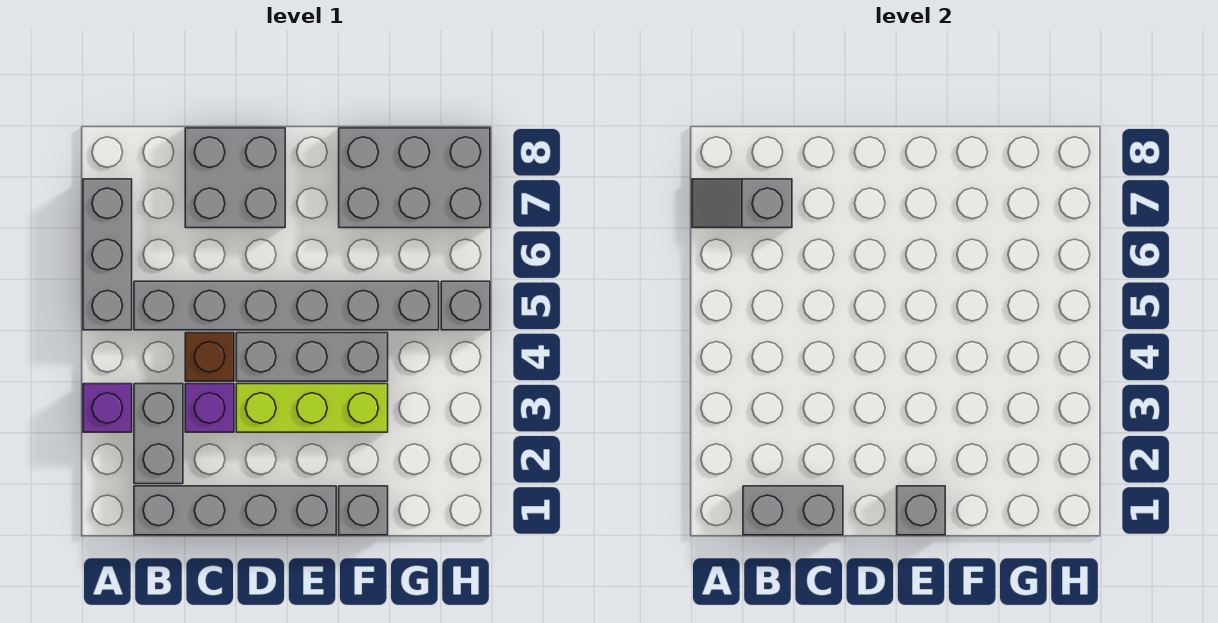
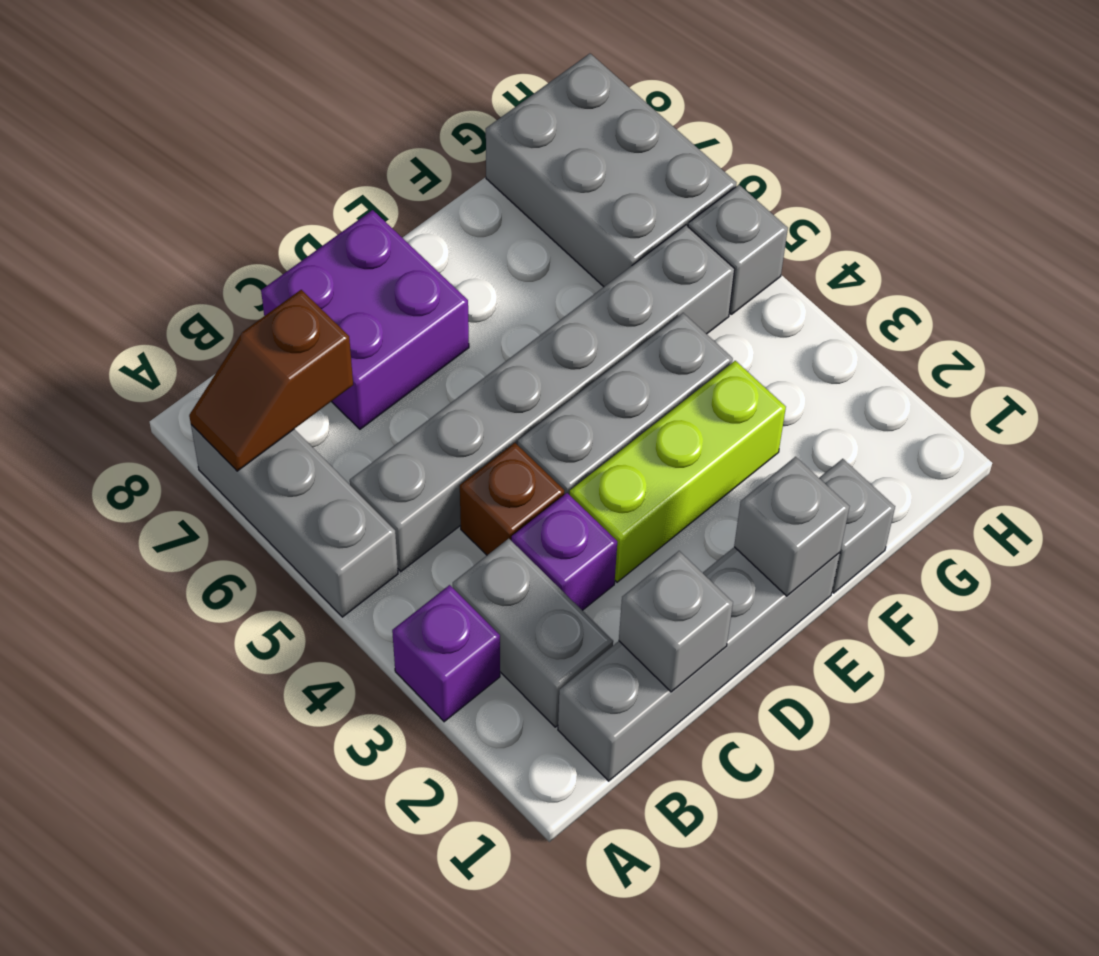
grey slope A7:B7 level 2 top B -> brown slope A7:B7 level 2 top B
grey brick B1:C1 level 2 -> grey brick C1 level 2
grey brick C7:D8 level 1 -> purple brick C7:D8 level 1
grey brick F7:H8 level 1 -> grey brick G6:H8 level 1

